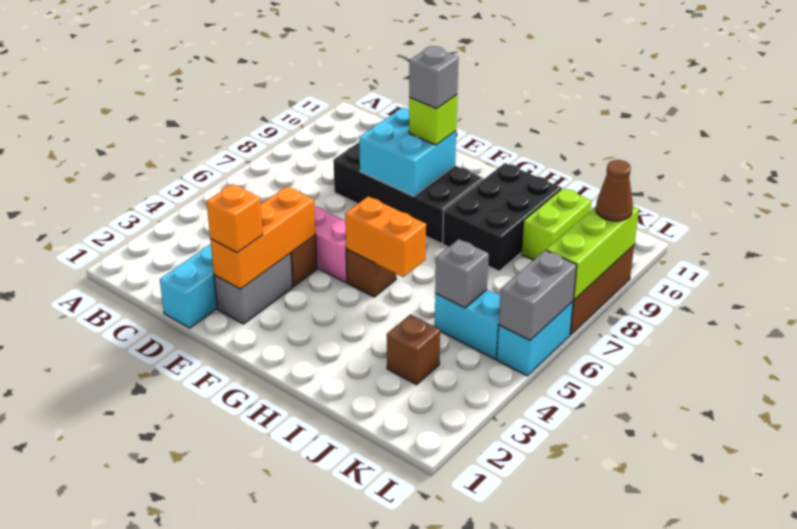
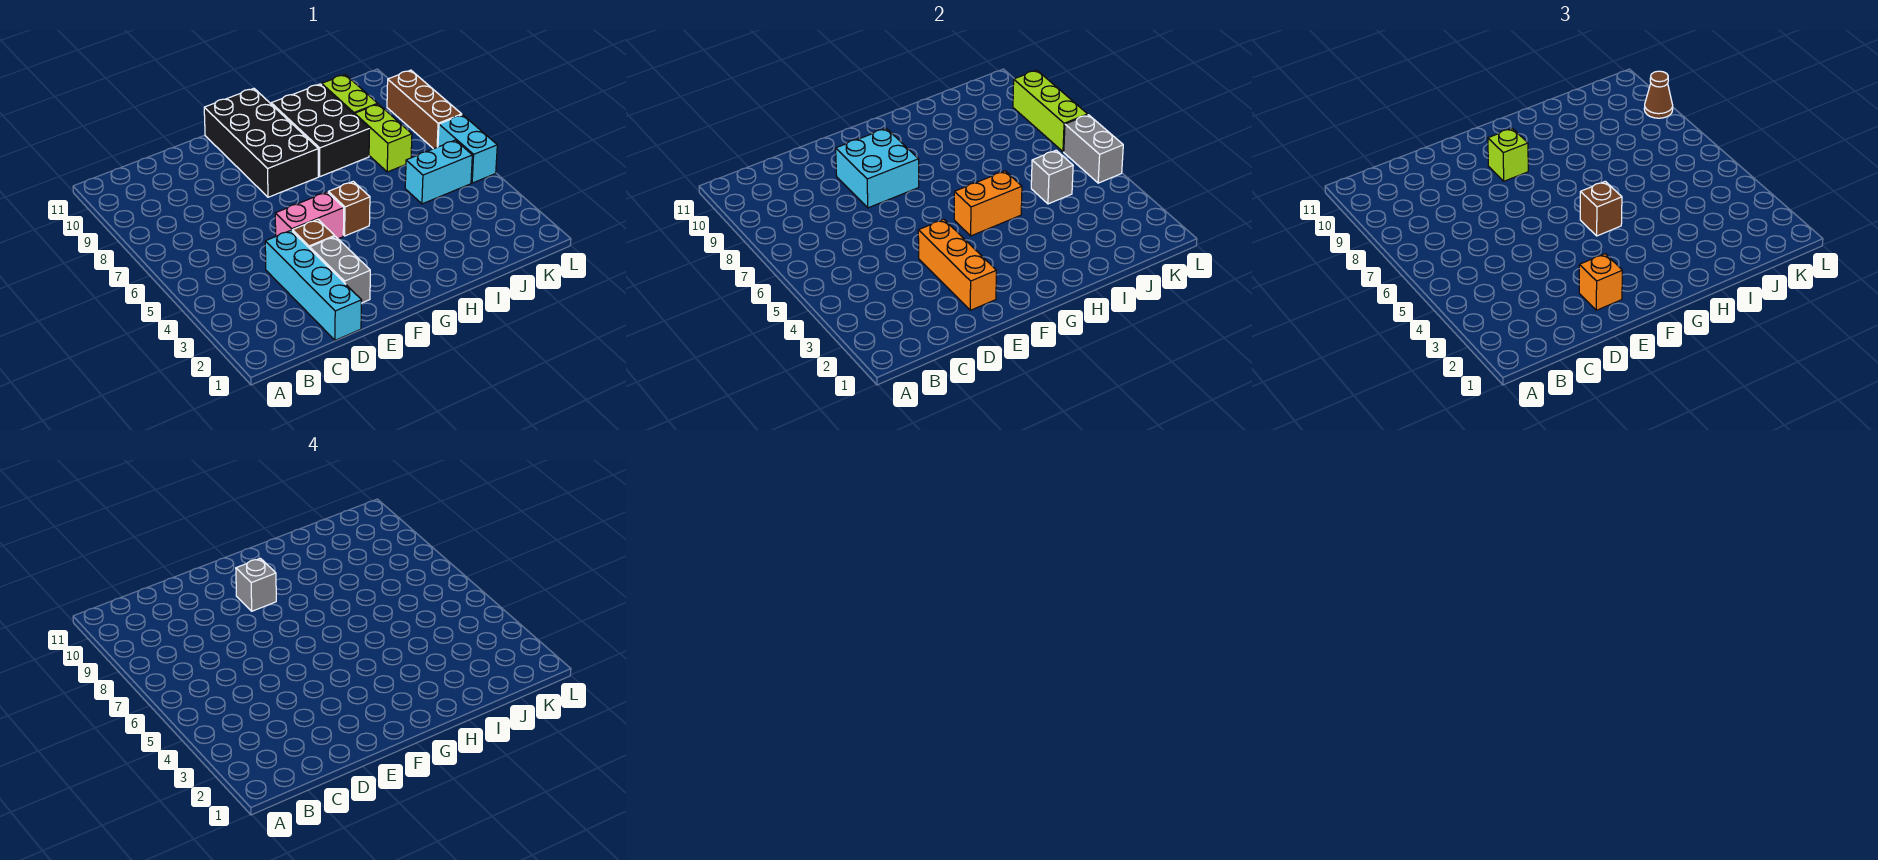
black brick D8:G9 level 1 -> black brick F8:G11 level 1
brown brick J3 level 1 -> brown brick G5 level 3
none -> lime brick J7:J8 level 1

